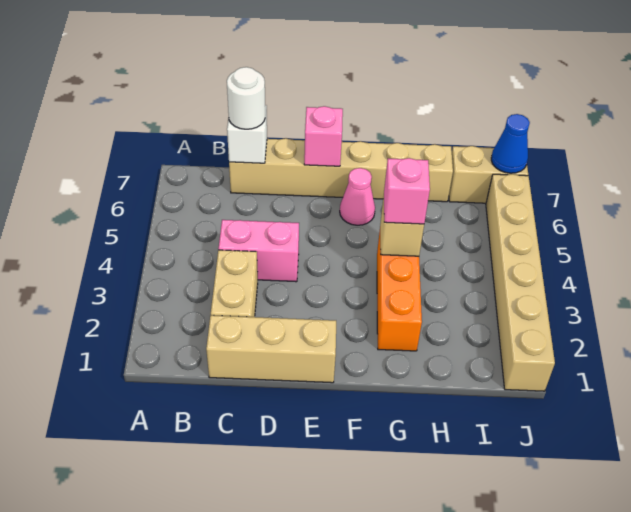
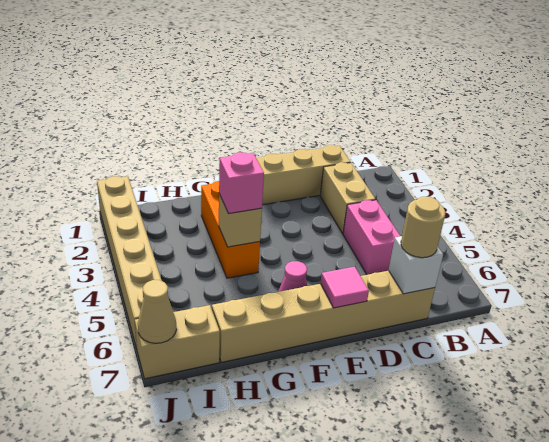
pink brick C4:D4 level 1 -> pink brick C4:C5 level 1
white round brick C7 level 3 -> tan round brick C7 level 3
pink brick E7 level 2 -> pink tile E7 level 2
blue cone J7 level 2 -> tan cone J7 level 2

